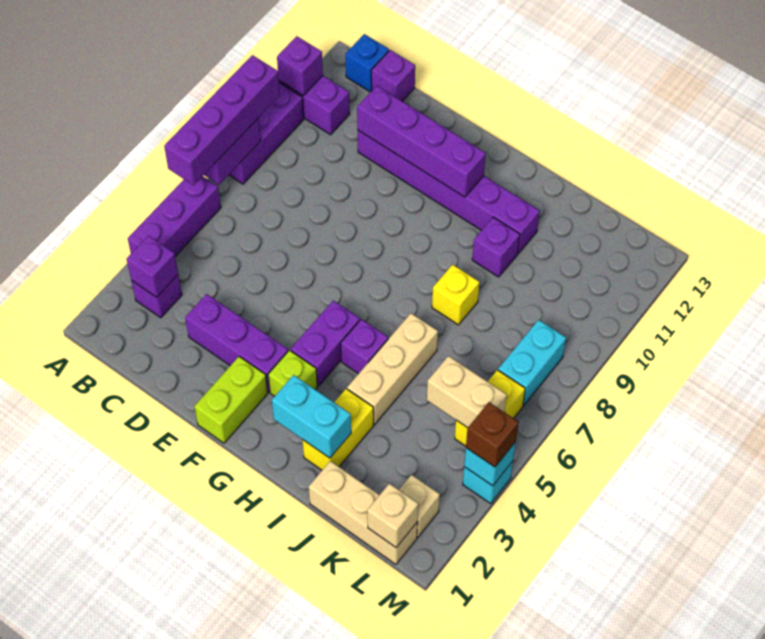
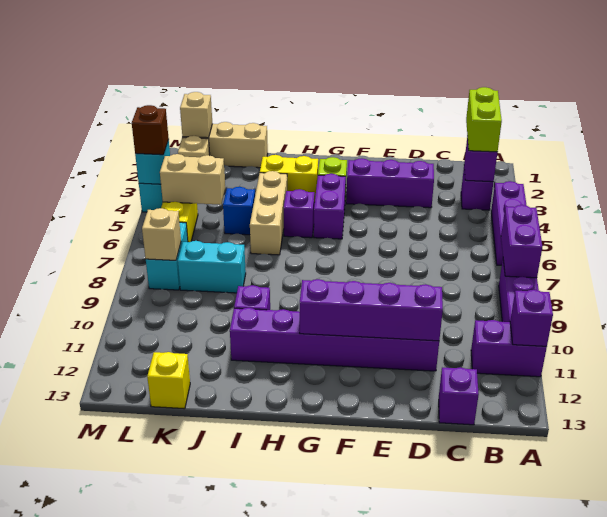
purple brick A6:A9 level 3 -> none
blue brick B13 level 1 -> blue brick J5 level 1
lime brick F1:F2 level 1 -> lime brick B2:B3 level 3
cyan brick H2:I2 level 2 -> cyan brick J8:K8 level 1
yellow brick I2:I3 level 1 -> yellow brick H3:I3 level 1
yellow brick I8 level 1 -> yellow brick K13 level 1
none -> tan brick L8 level 2

